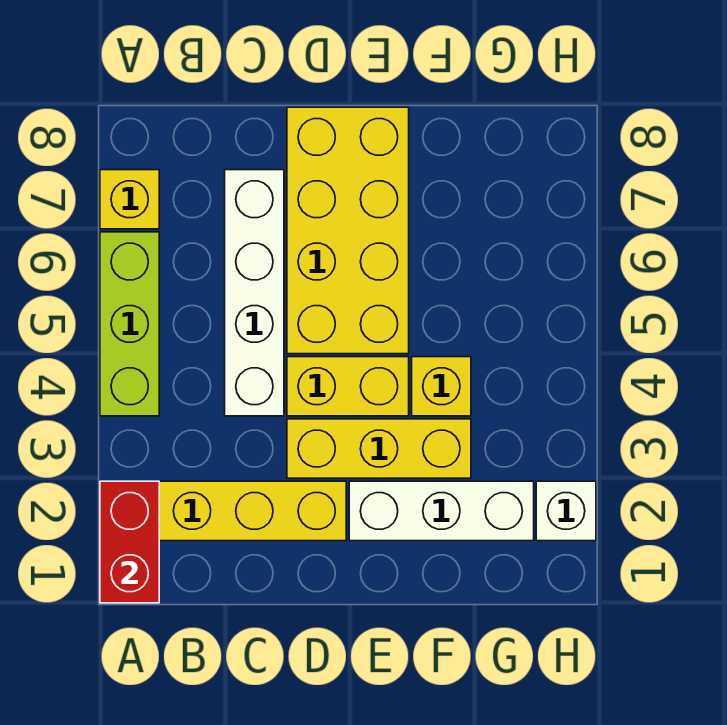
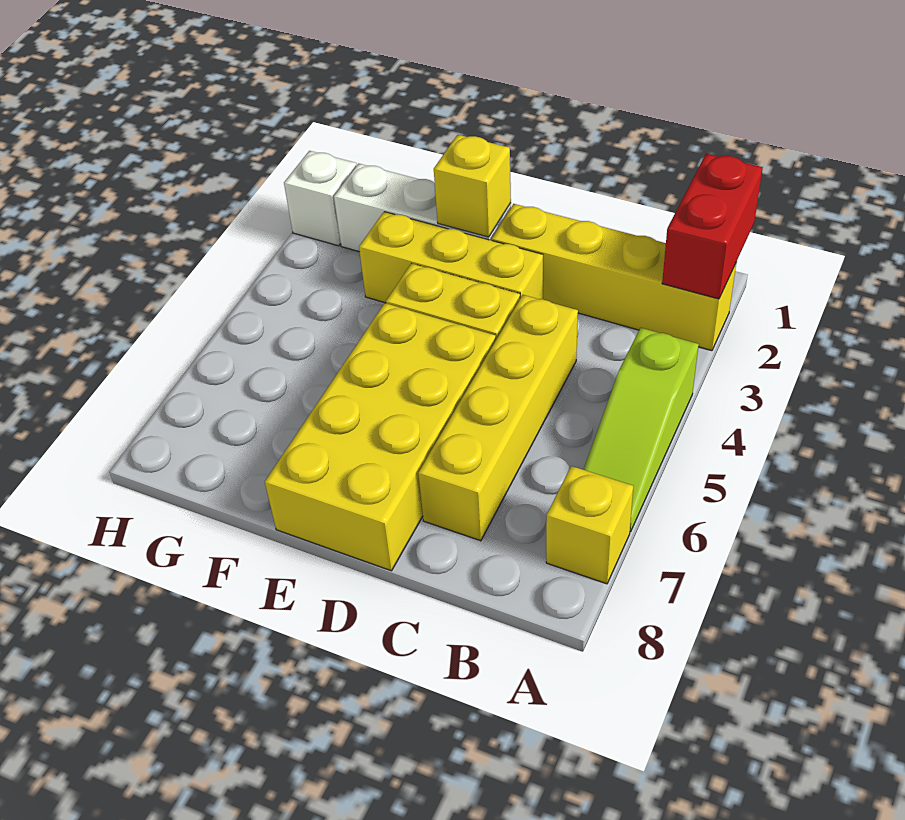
lime brick A4:A6 level 1 -> lime slope A4:A6 level 1 top 4
white brick C4:C7 level 1 -> yellow brick C4:C7 level 1
yellow brick F4 level 1 -> yellow brick E2 level 2

